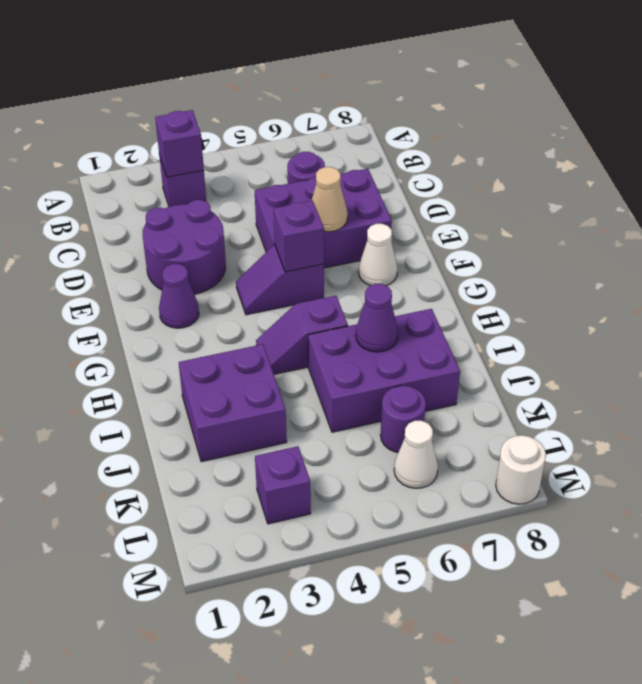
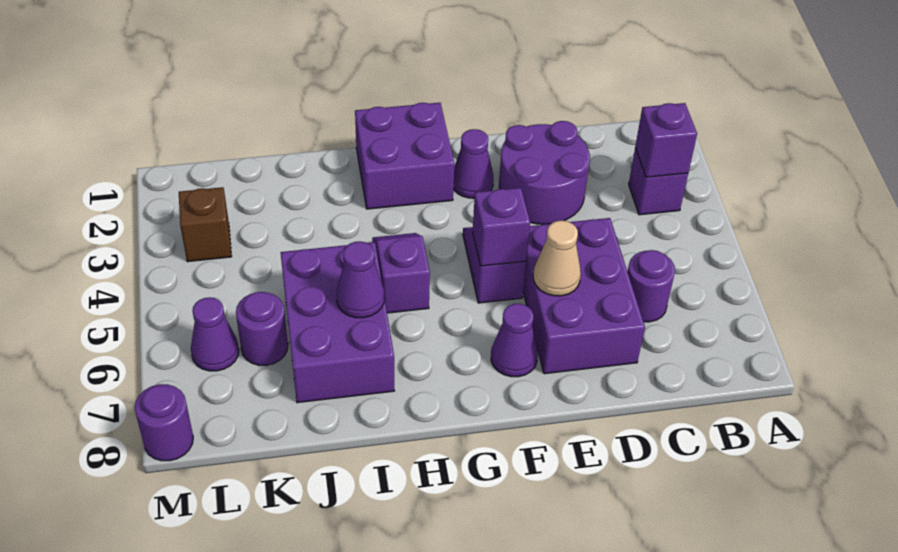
white cone F7 level 1 -> purple cone F7 level 1
purple brick I2:J3 level 1 -> purple brick G1:H2 level 1
purple brick L3 level 1 -> brown brick L3 level 1
white cone L6 level 1 -> purple cone L6 level 1
white round brick M8 level 1 -> purple round brick M8 level 1

